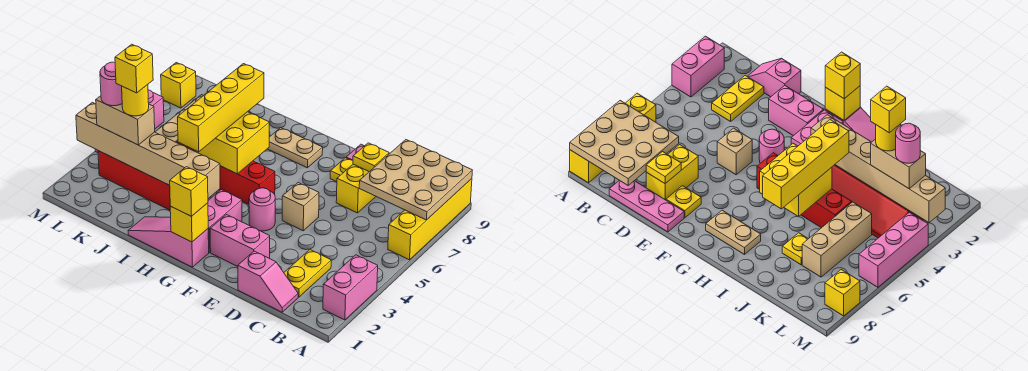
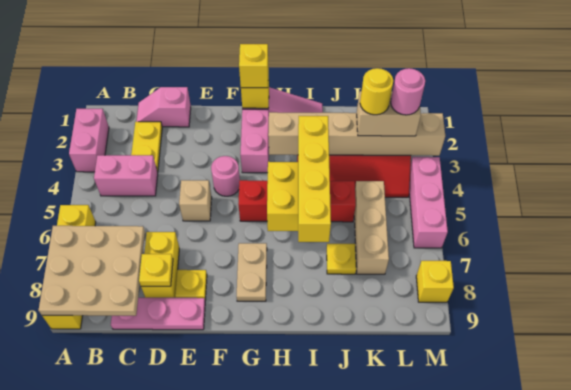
pink brick E2:F2 level 1 -> pink brick B4:C4 level 1
tan plate G8:H8 level 1 -> tan plate G7:G8 level 1
yellow brick K3 level 5 -> none

